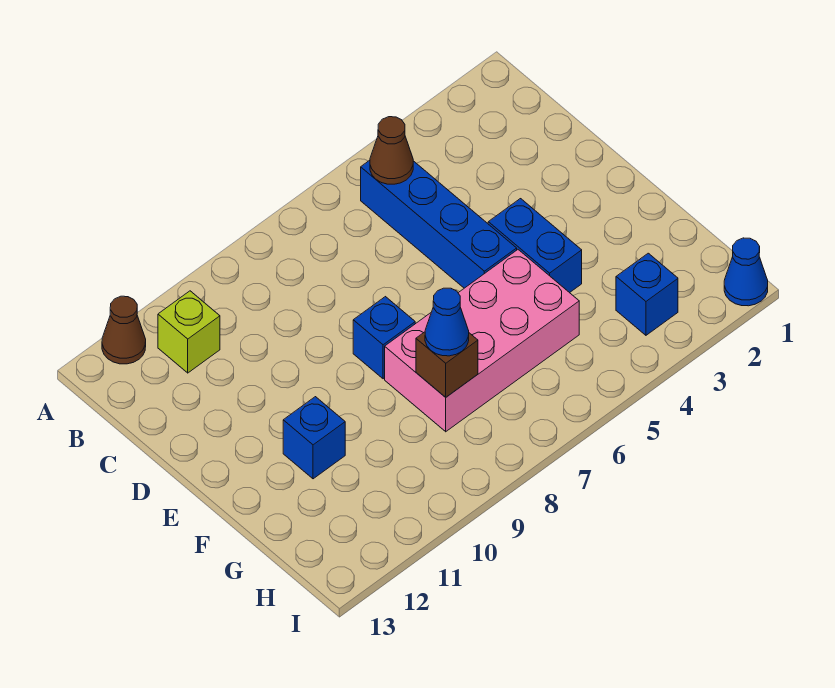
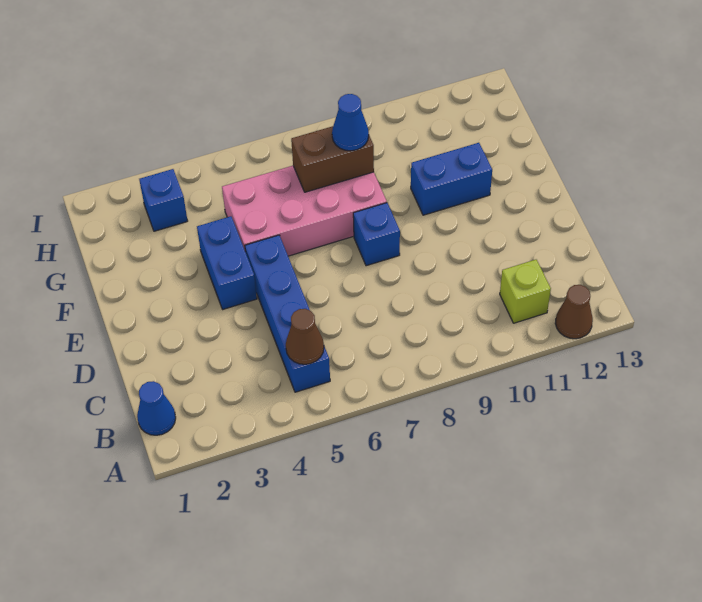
blue brick F11 level 1 -> blue brick F10:F11 level 1
brown brick G8 level 2 -> brown brick G7:G8 level 2
blue cone I1 level 1 -> blue cone B1 level 1

